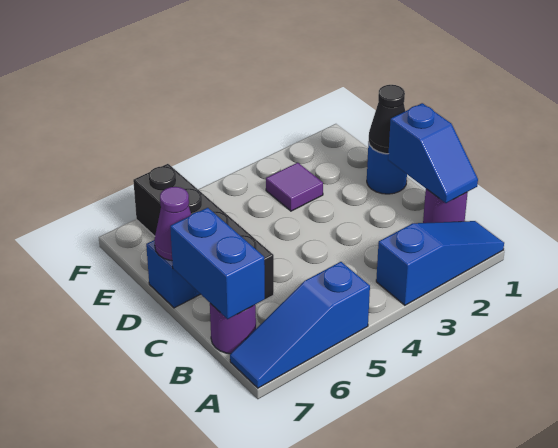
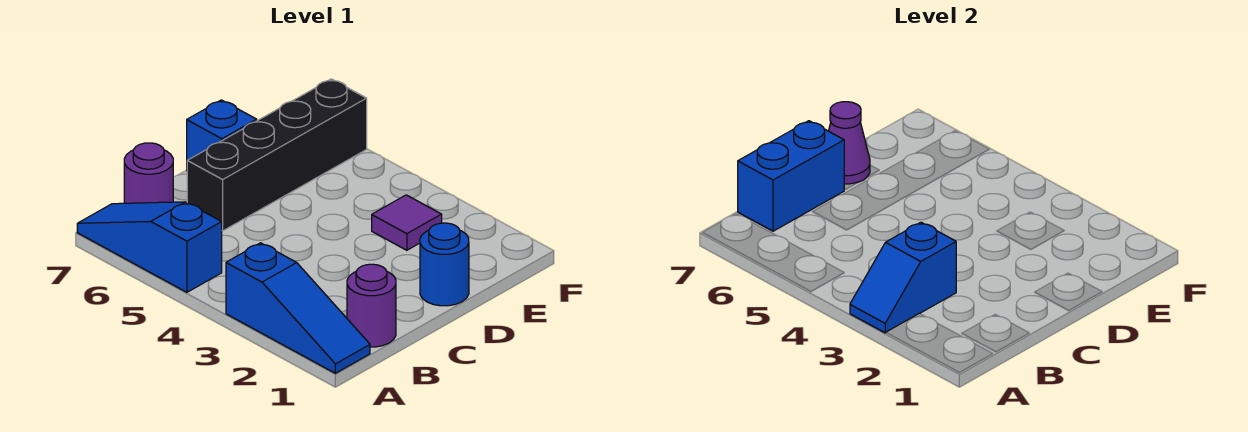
blue slope B1:C1 level 2 top C -> blue slope A3:B3 level 2 top B
black cone D1 level 2 -> none

